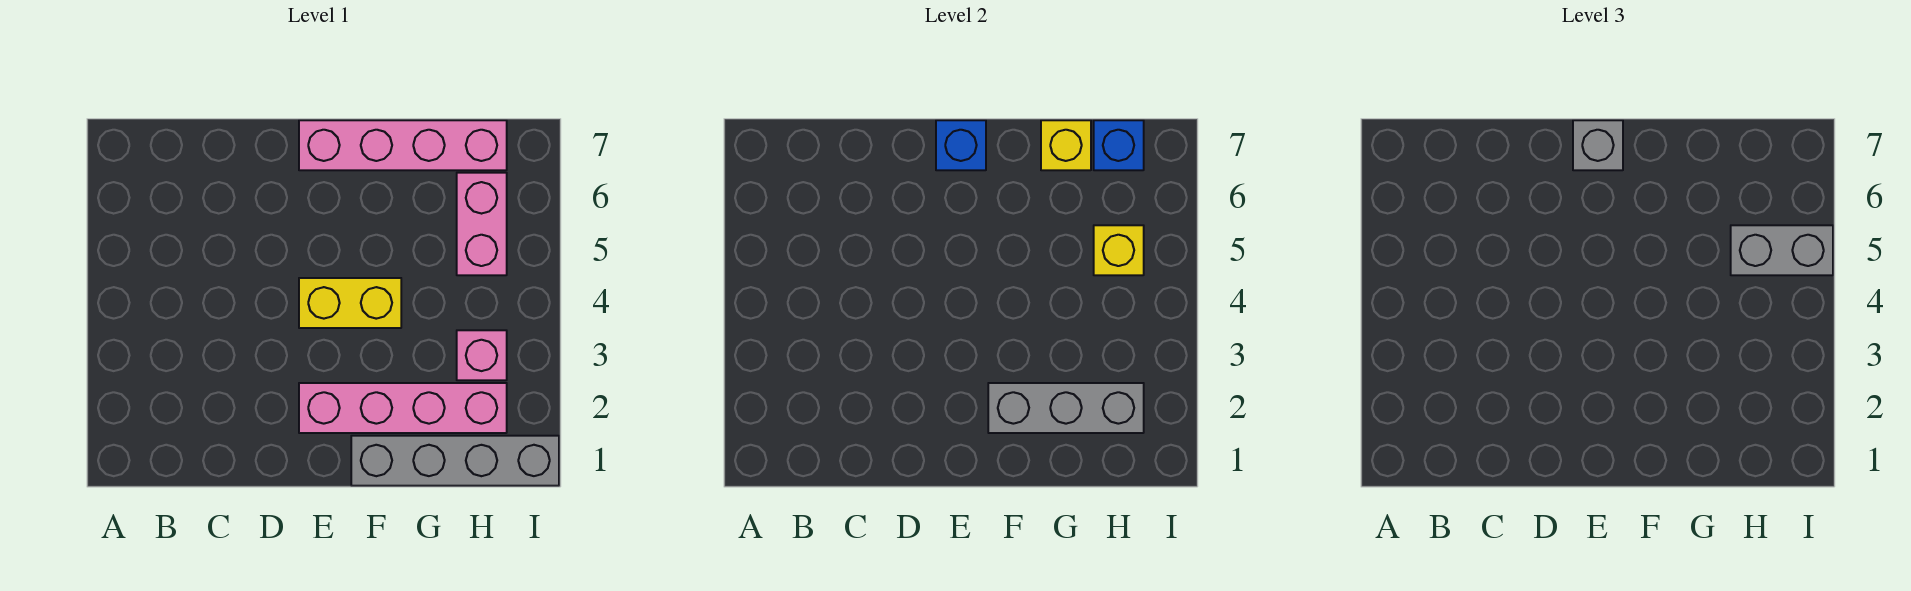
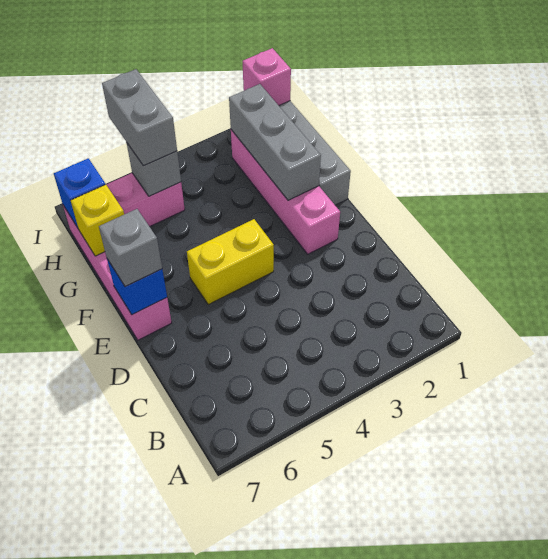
yellow brick E4:F4 level 1 -> yellow brick E4:E5 level 1
pink brick H3 level 1 -> pink brick I1 level 2
yellow brick H5 level 2 -> grey brick H5 level 2

